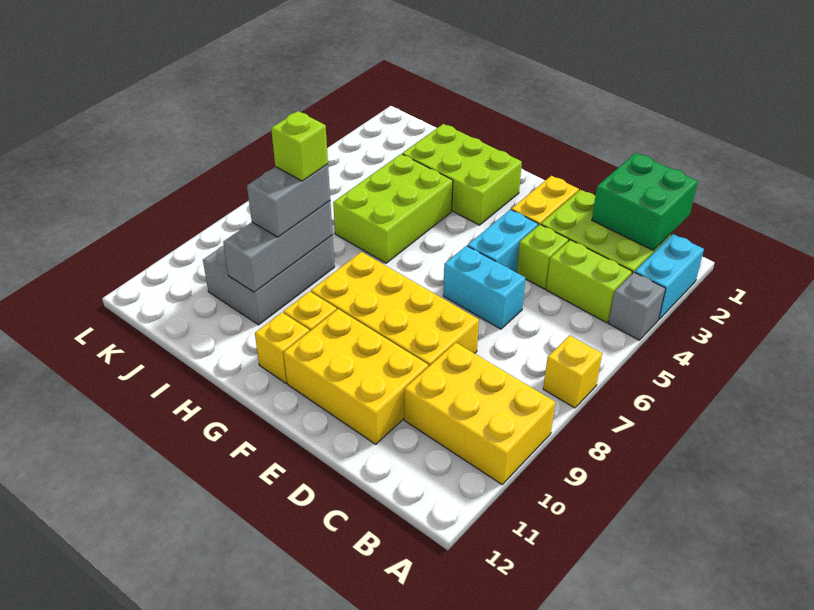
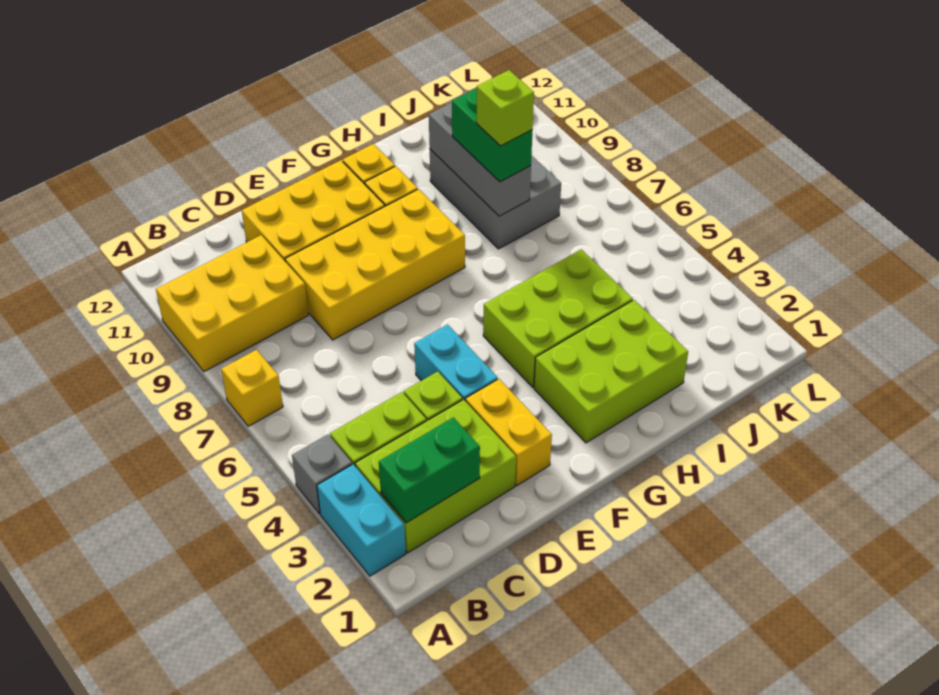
green brick B1:C2 level 2 -> green brick B2:C2 level 2
cyan brick D6:E6 level 1 -> none
lime brick H4:I6 level 1 -> lime brick G4:I5 level 1
grey brick I8:I9 level 3 -> green brick I8:I9 level 3

